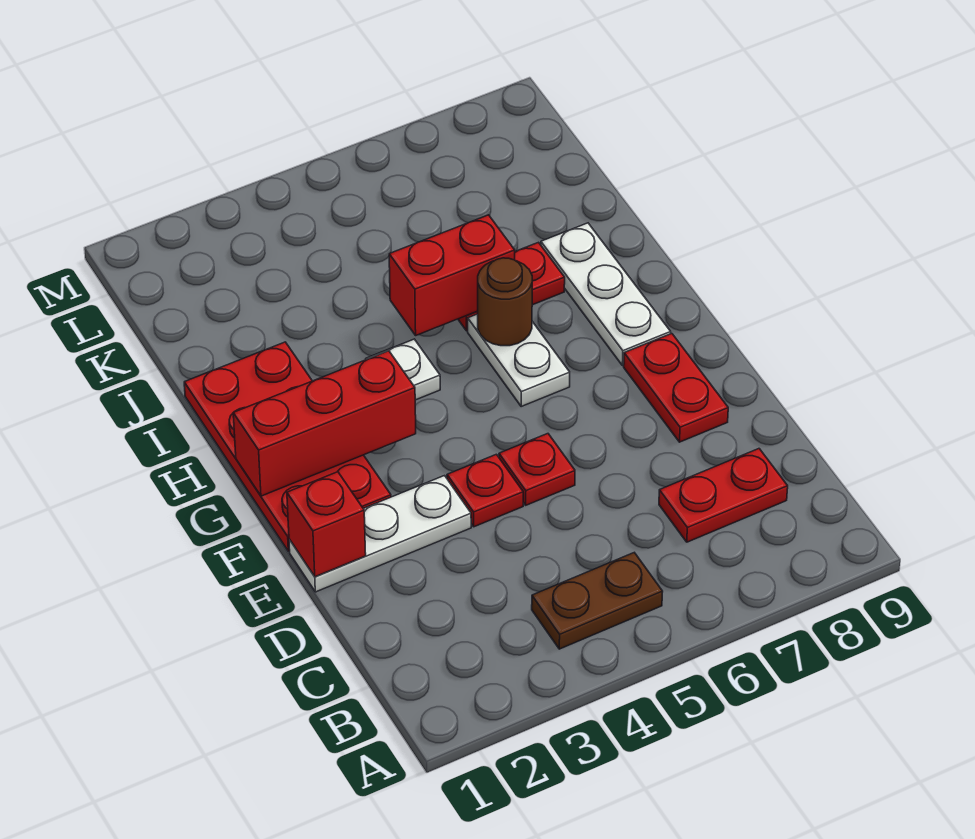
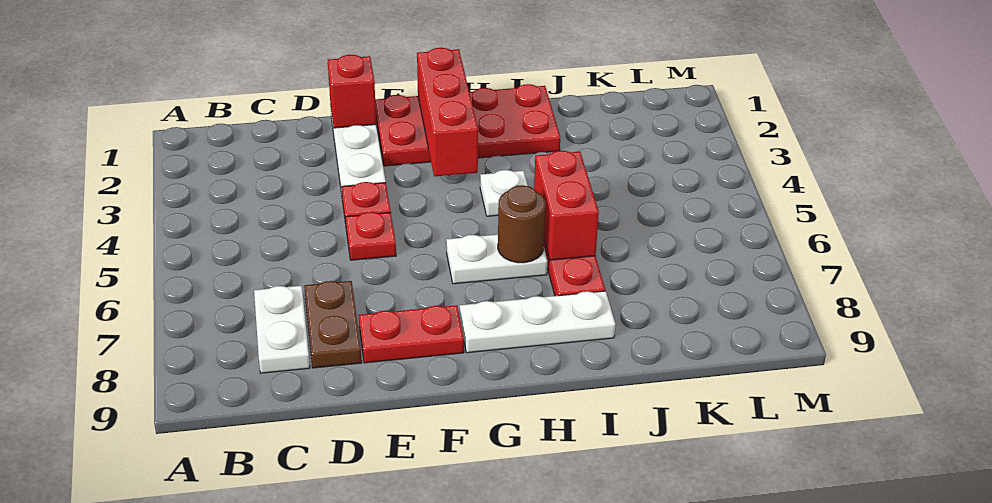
brown plate B4:B5 level 1 -> brown plate D7:D8 level 1
red plate C7:C8 level 1 -> white plate C7:C8 level 1

